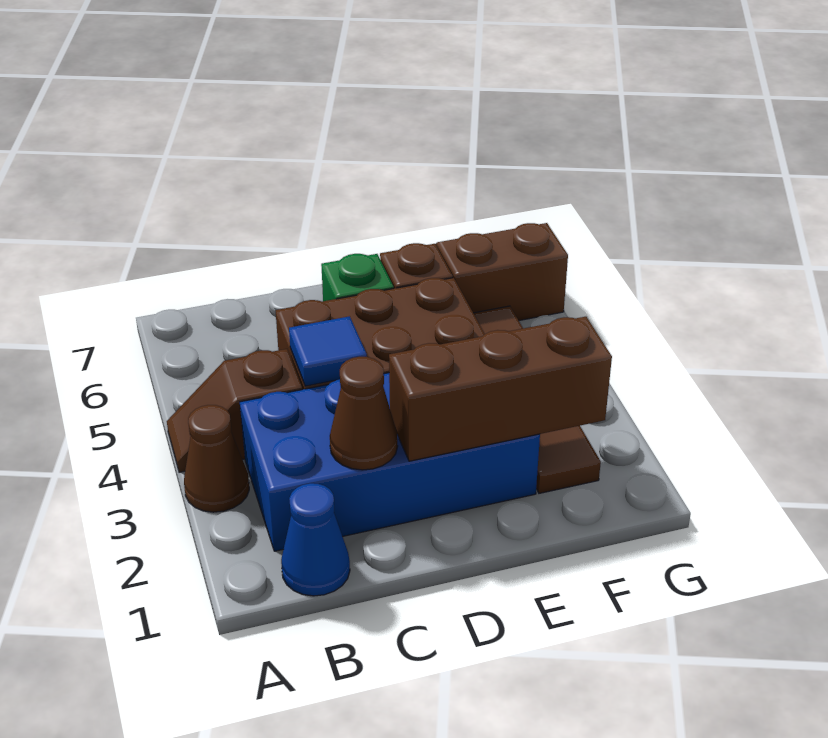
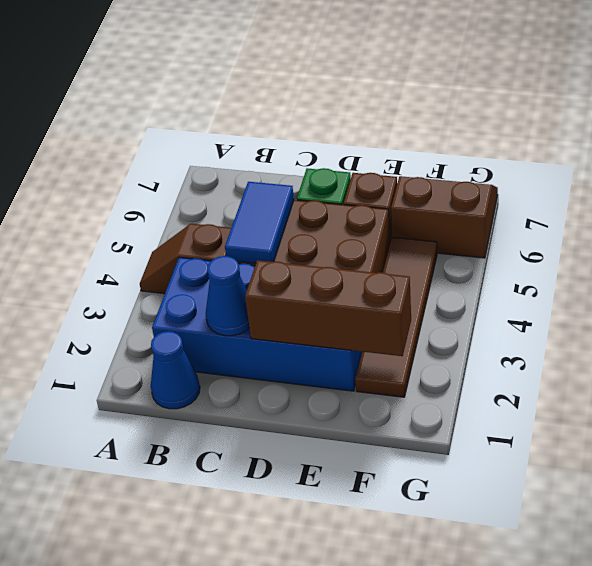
brown cone A3 level 1 -> none
brown cone C2 level 2 -> blue cone C2 level 2
blue tile C4 level 2 -> blue tile C4:C5 level 2

